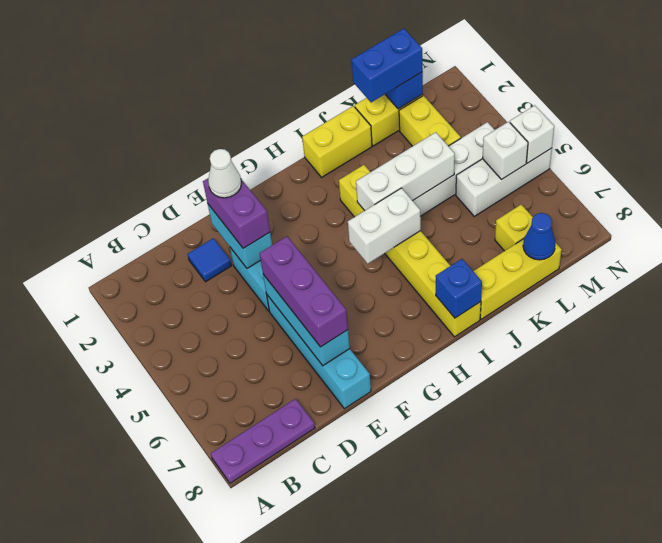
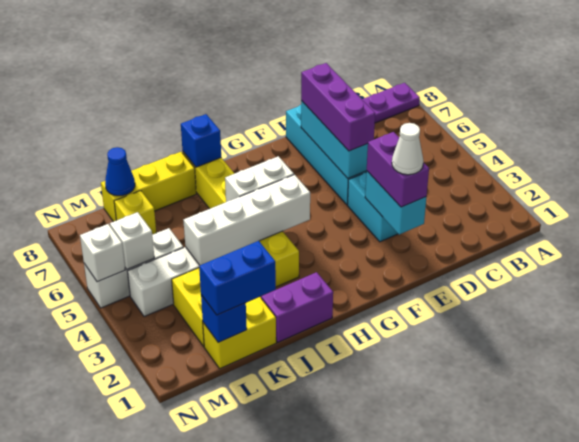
blue tile D2 level 1 -> none
yellow brick I1:J1 level 1 -> purple brick I1:J1 level 1
white brick I4:K4 level 2 -> white brick H4:K4 level 2

